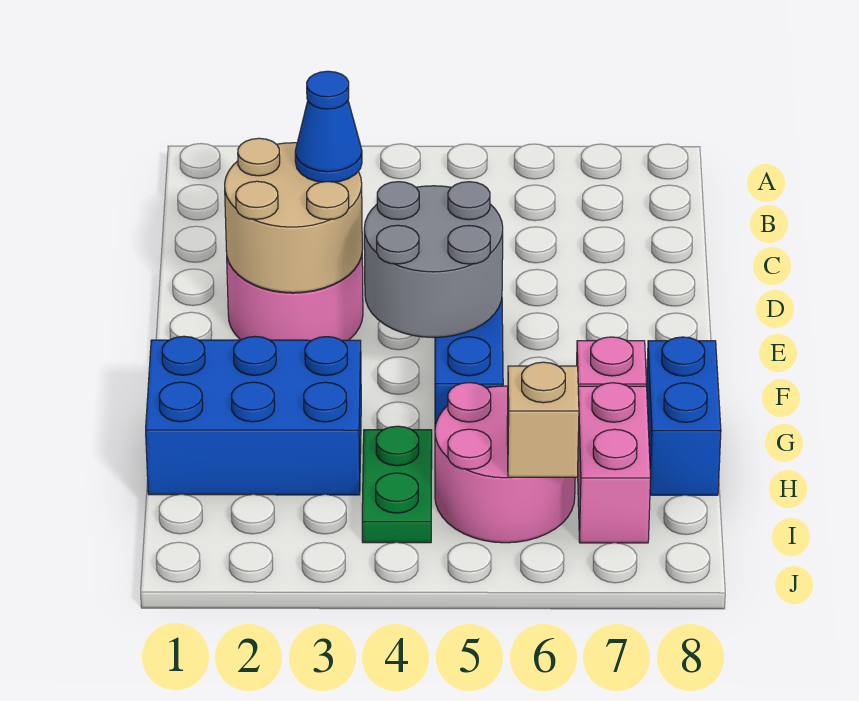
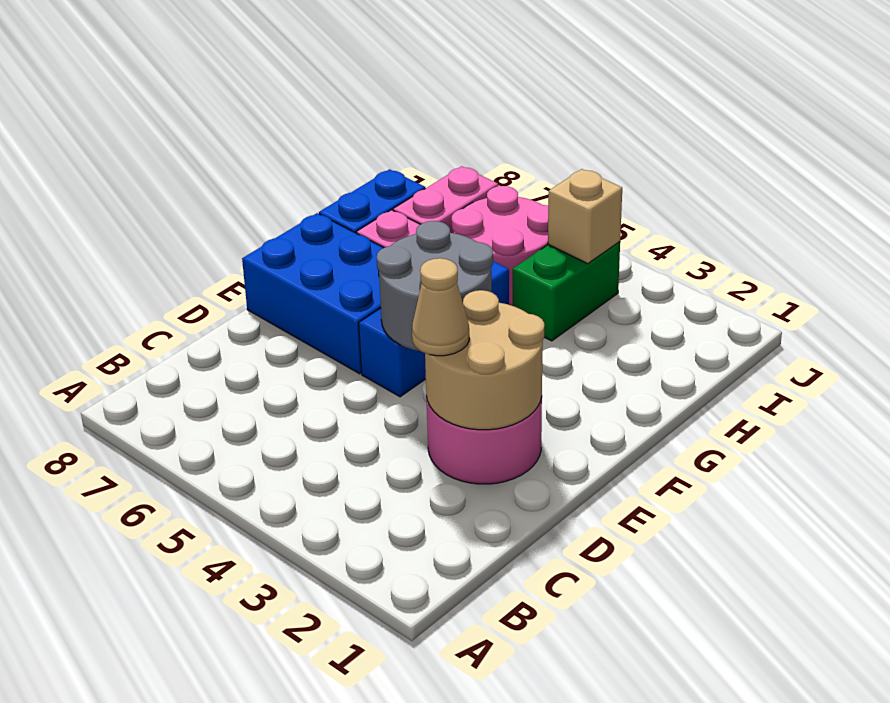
blue cone D3 level 3 -> tan cone D3 level 3
blue brick G1:H3 level 1 -> blue brick E6:F8 level 1
green plate H4:I4 level 1 -> green brick H4:I4 level 1
tan brick I6 level 2 -> tan brick I4 level 2

